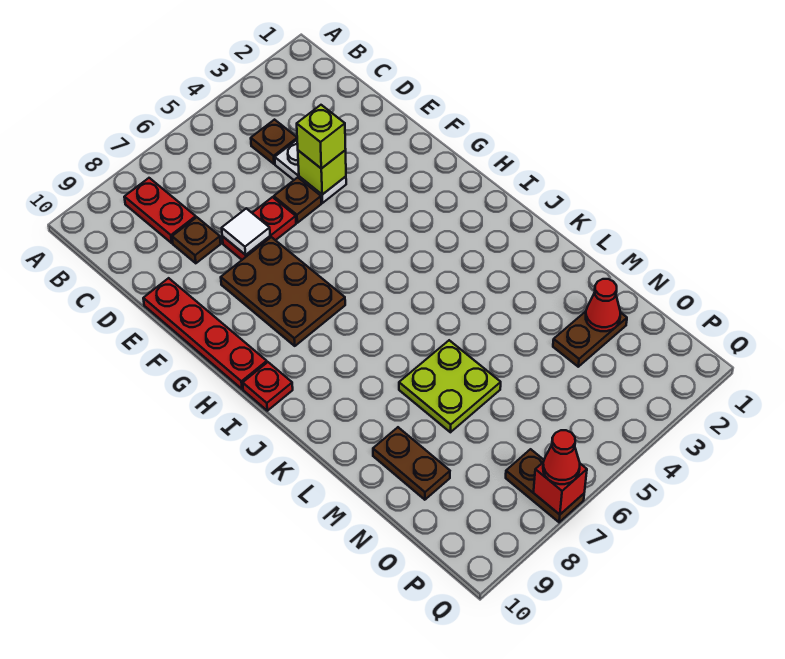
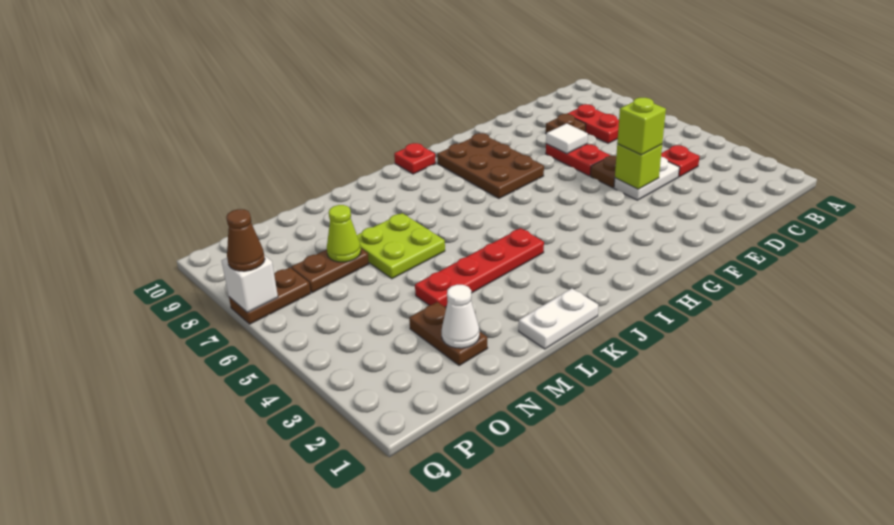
red plate B8:C8 level 1 -> red plate C7:C8 level 1
brown plate C4 level 1 -> red plate C4 level 1
red plate E10:H10 level 1 -> red plate J4:M4 level 1
brown plate F7:H8 level 1 -> brown plate G7:H9 level 1
none -> white plate K1:L1 level 1
brown plate M9:N9 level 1 -> brown plate N7:O7 level 1
red cone N2 level 2 -> white cone N2 level 2
none -> lime cone N7 level 2
red brick Q7 level 2 -> white brick Q7 level 2
red cone Q7 level 3 -> brown cone Q7 level 3

